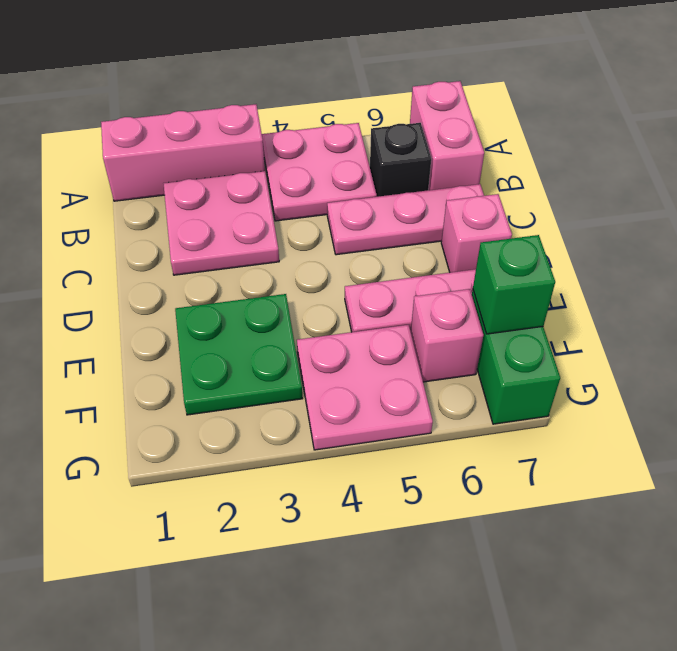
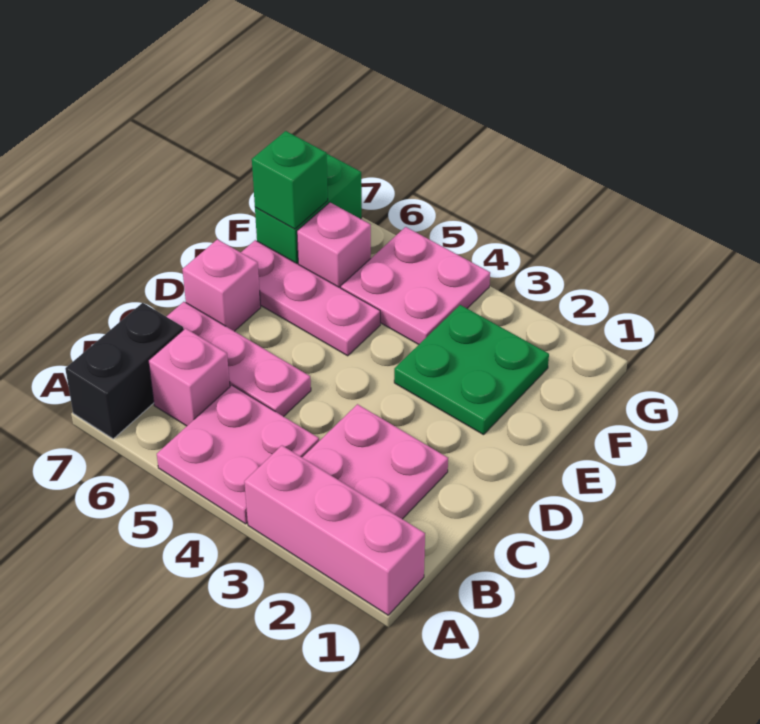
pink brick A7:B7 level 1 -> black brick A7:B7 level 1
black brick B6 level 1 -> pink brick B6 level 1

